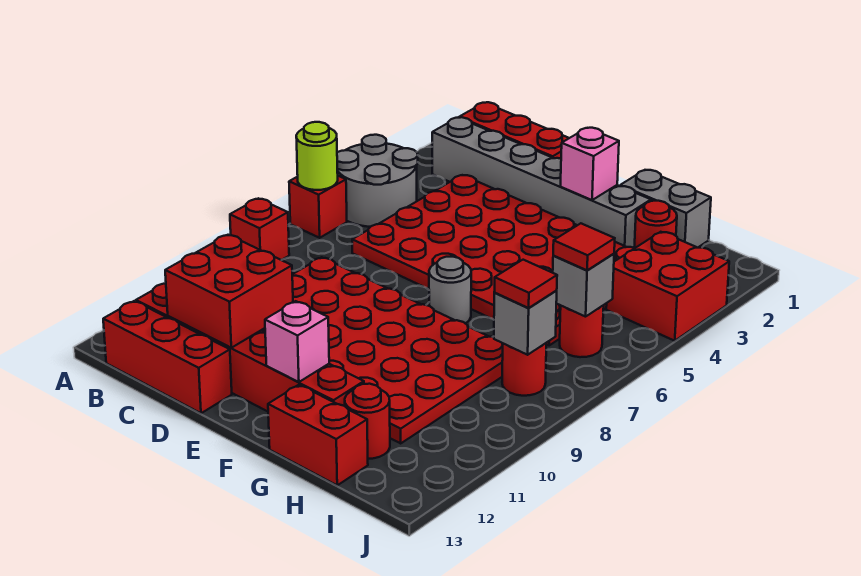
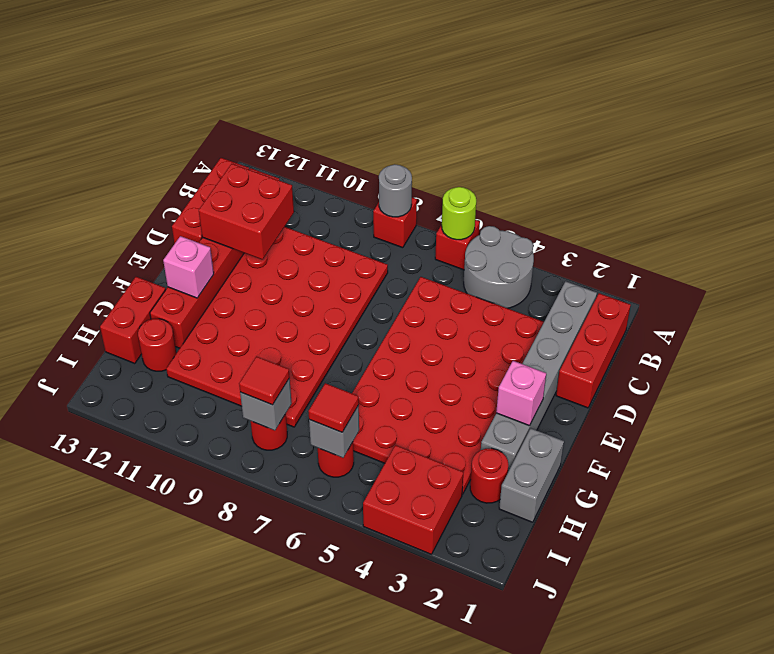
grey round brick F7 level 1 -> grey round brick A8 level 2

